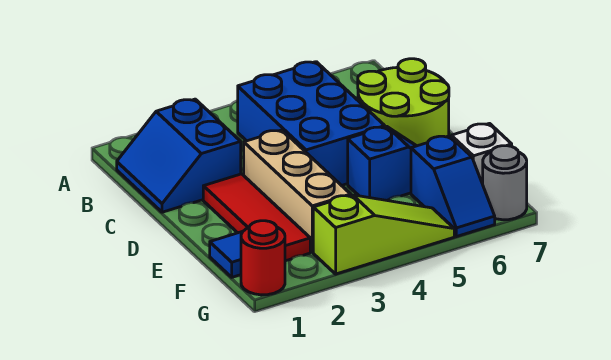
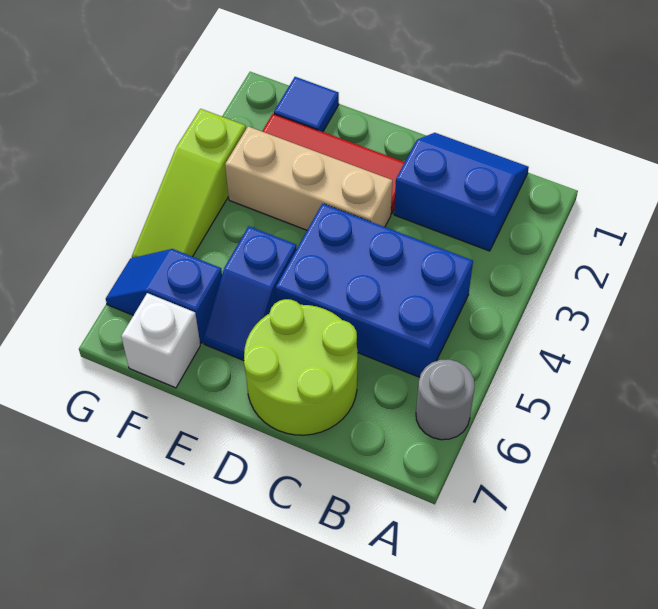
red round brick G1 level 1 -> none
grey round brick G7 level 1 -> grey round brick A6 level 1

